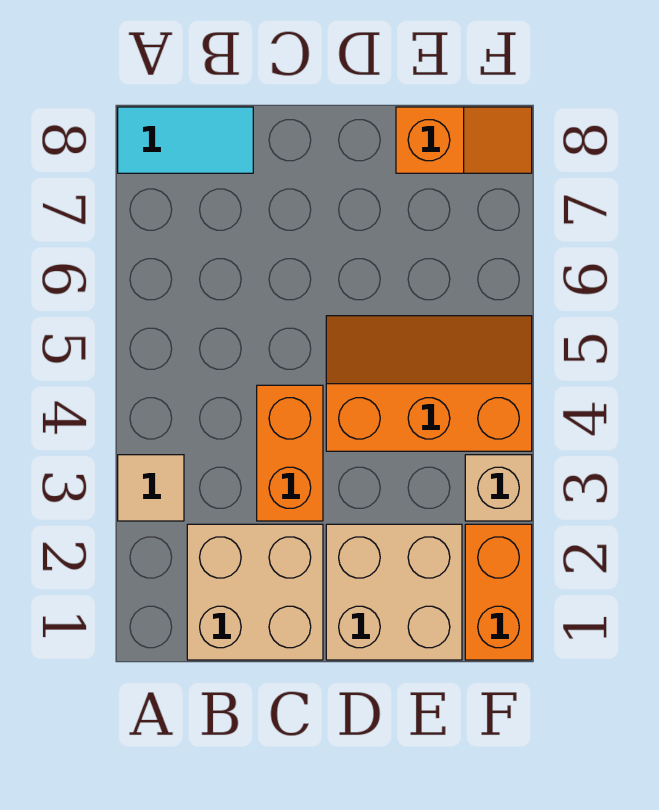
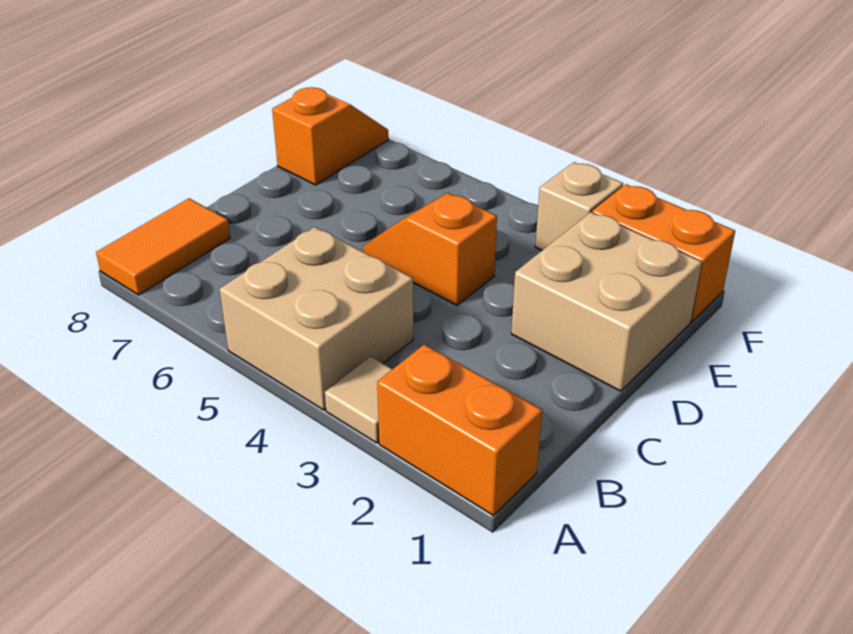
cyan tile A8:B8 level 1 -> orange tile A8:B8 level 1
tan brick B1:C2 level 1 -> tan brick A4:B5 level 1
orange brick C3:C4 level 1 -> orange brick A1:A2 level 1
orange slope D4:F5 level 1 top 4 -> orange slope D4:D5 level 1 top 4

